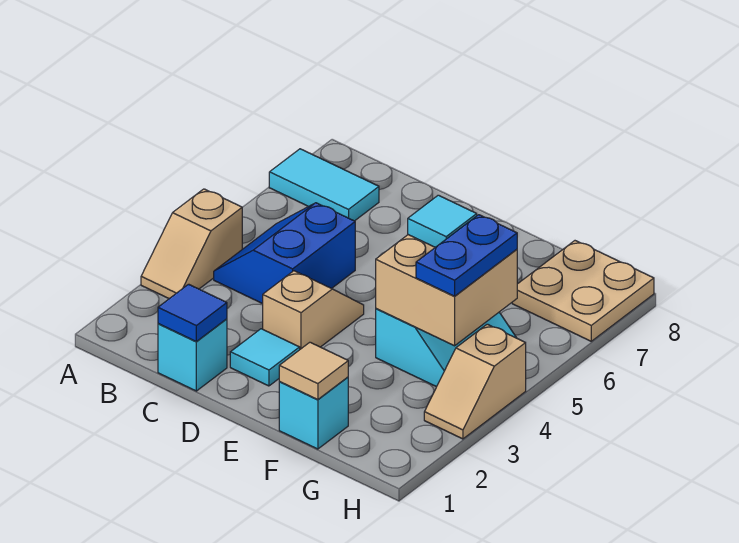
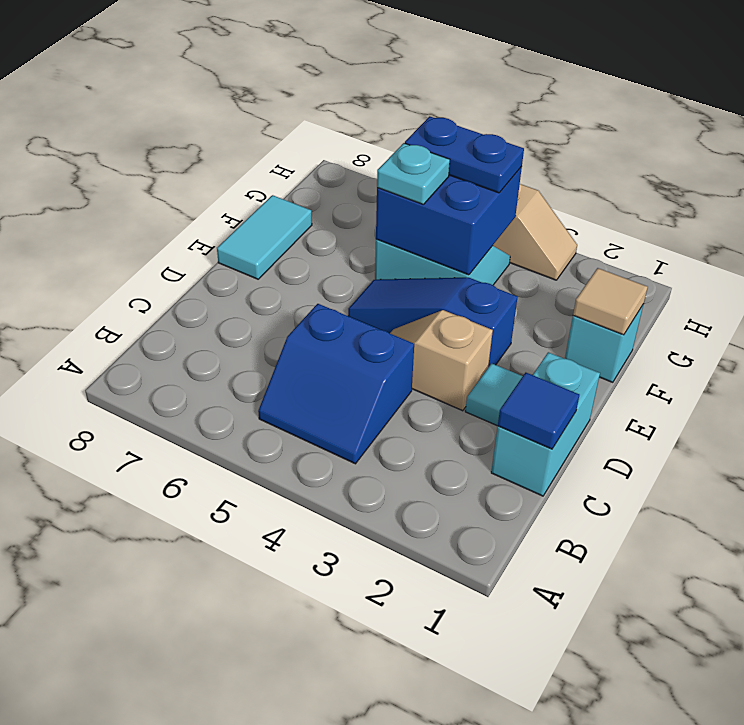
tan slope A3:A4 level 1 top 4 -> none
cyan tile A7:B7 level 1 -> cyan tile E8:F8 level 1
cyan brick C1 level 1 -> cyan brick C1:D1 level 1
none -> blue slope E3:E5 level 1 top 3
tan brick F4:G5 level 2 -> blue brick F4:G5 level 2
cyan tile F5 level 3 -> cyan plate F5 level 3
tan plate G7:H8 level 1 -> none

